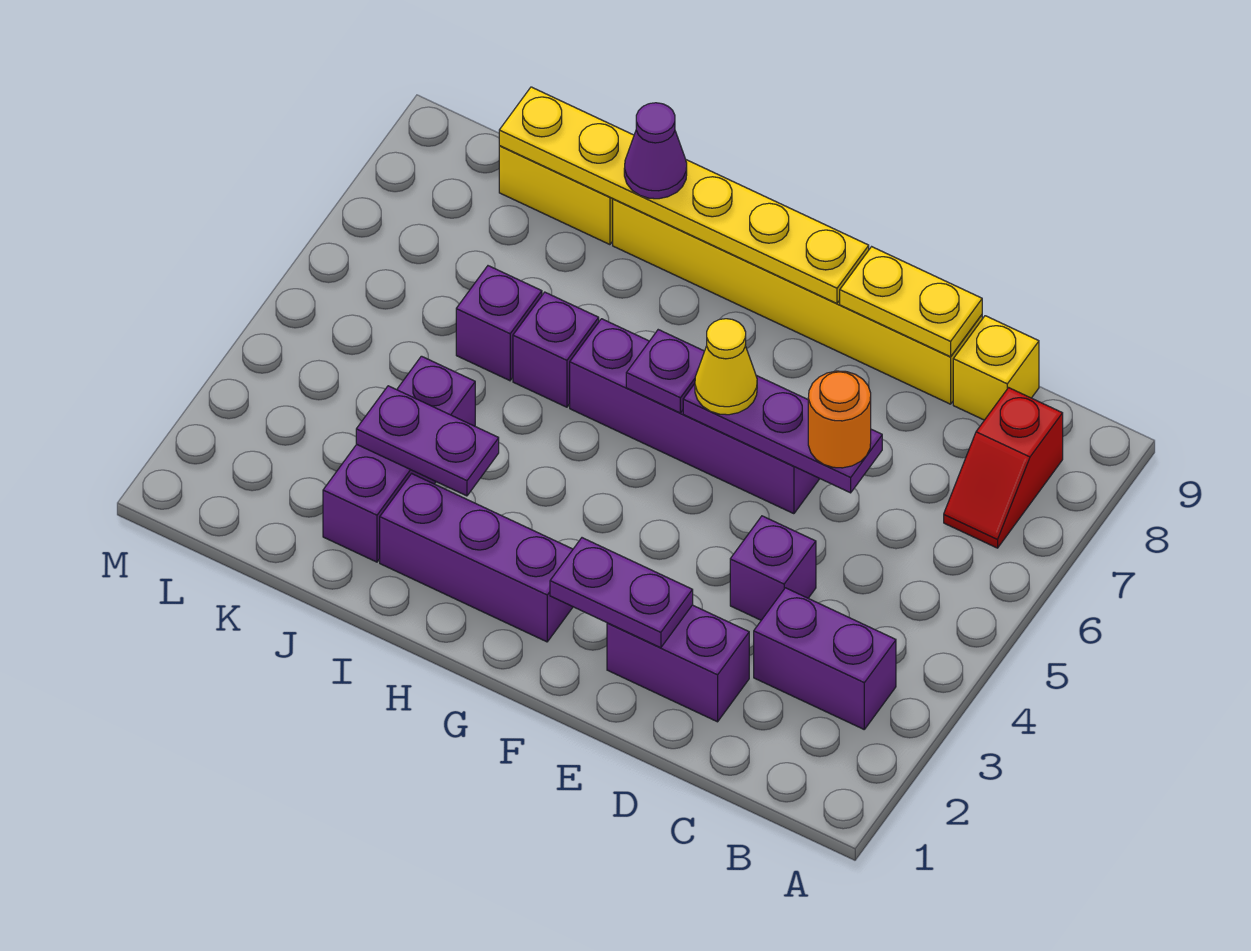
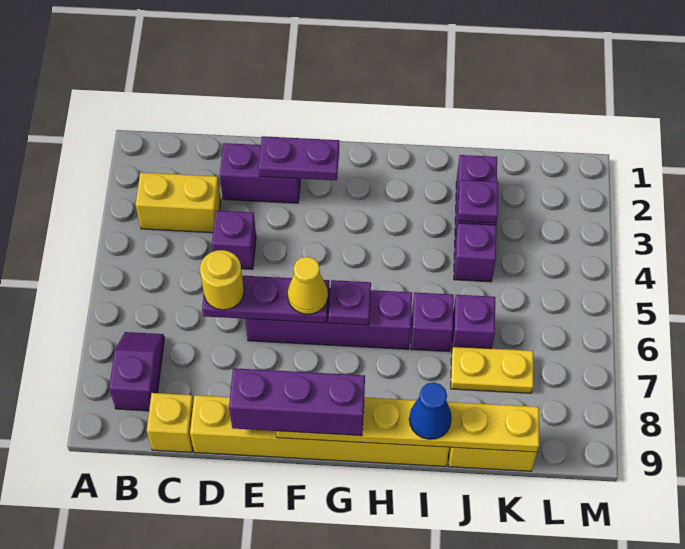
purple brick B3:C3 level 1 -> yellow brick B3:C3 level 1
red slope B7:B8 level 1 top 8 -> purple slope B7:B8 level 1 top 8
orange round brick D6 level 3 -> yellow round brick D6 level 3
yellow plate D9:E9 level 2 -> yellow plate J7:K7 level 1
purple brick G2:I2 level 1 -> purple brick E9:G9 level 3
purple plate I3:J3 level 2 -> purple plate J3 level 2
purple cone I9 level 3 -> blue cone I9 level 3

